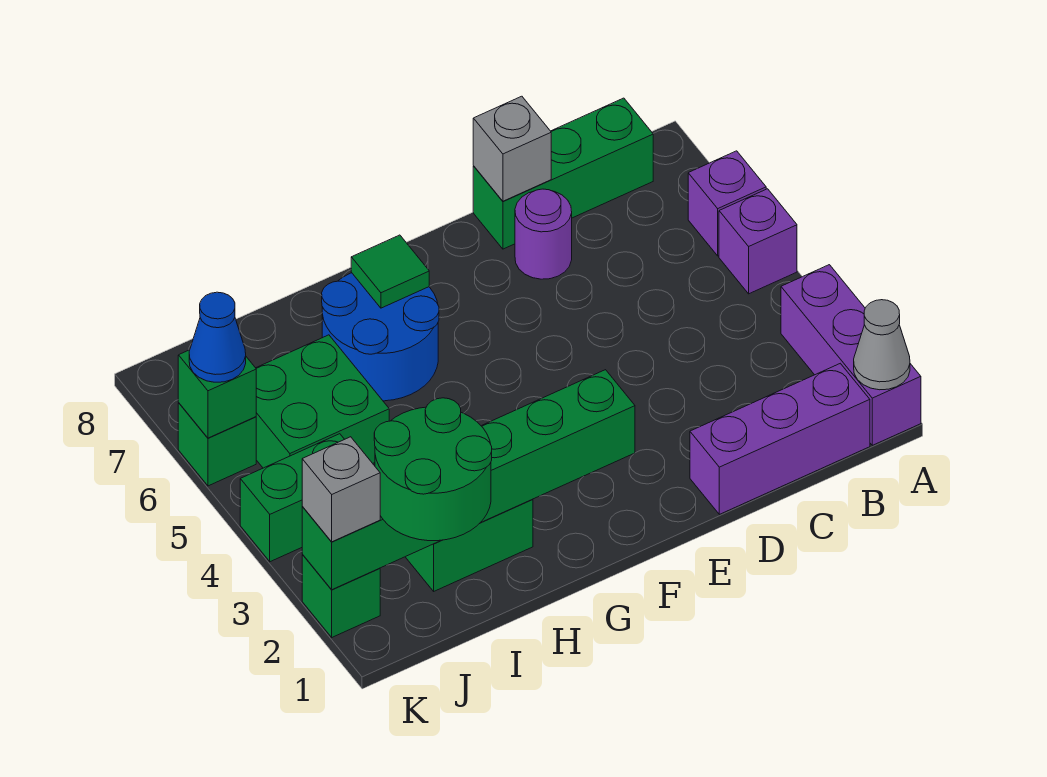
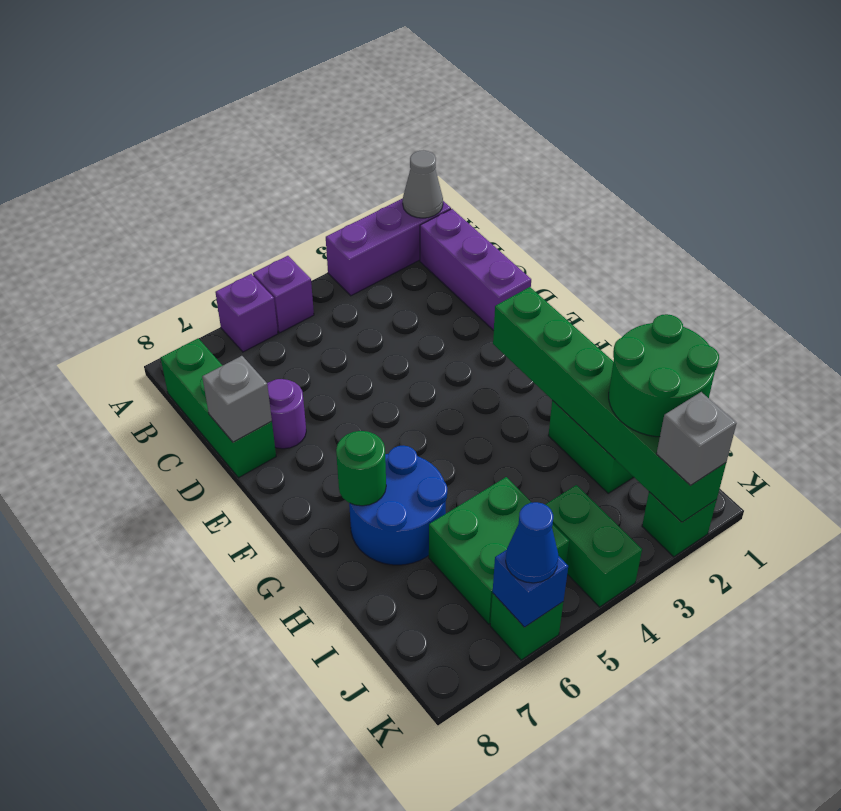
green tile G7 level 2 -> green round brick G7 level 2
green brick K6 level 2 -> blue brick K6 level 2

